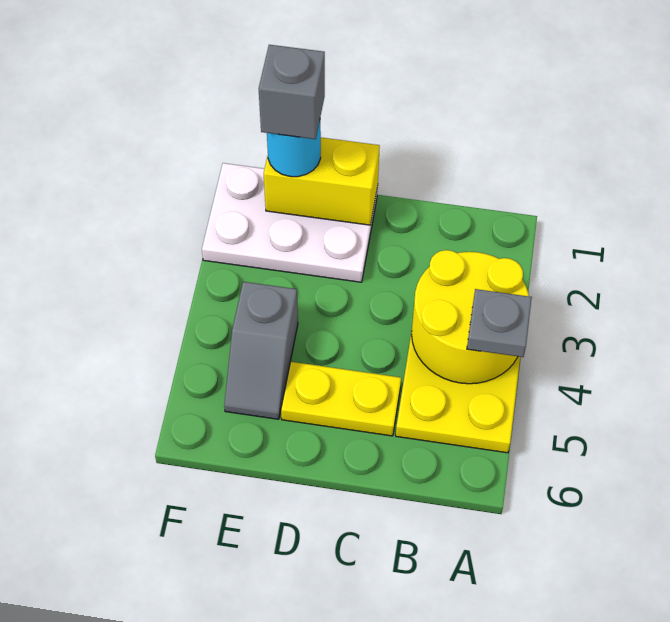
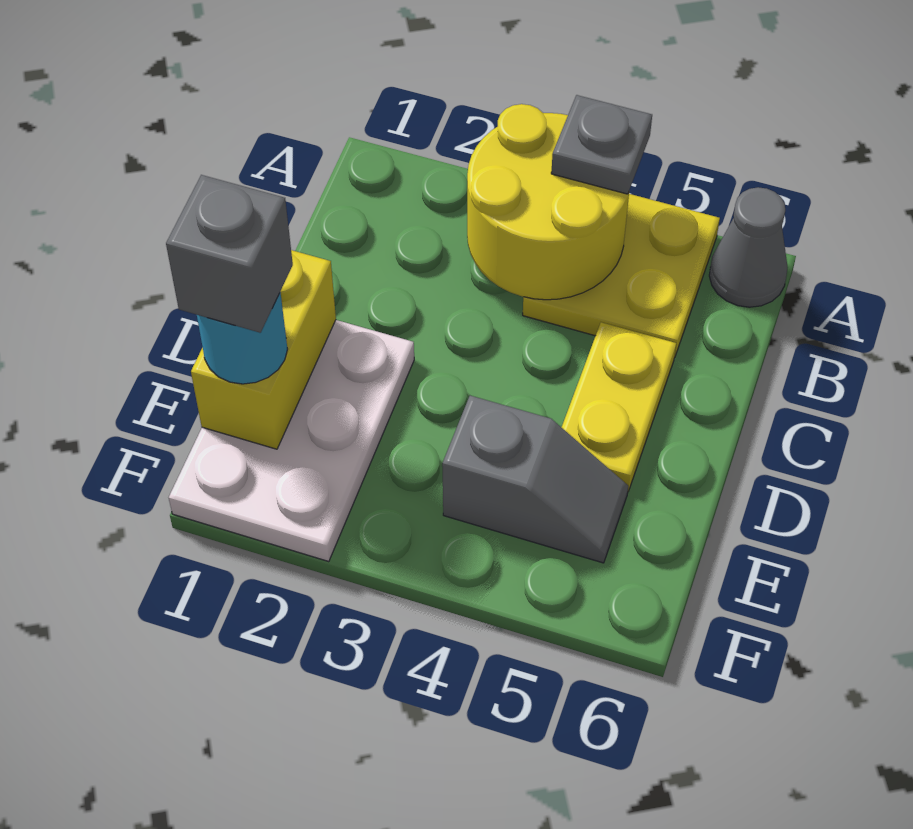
none -> grey cone A6 level 1

